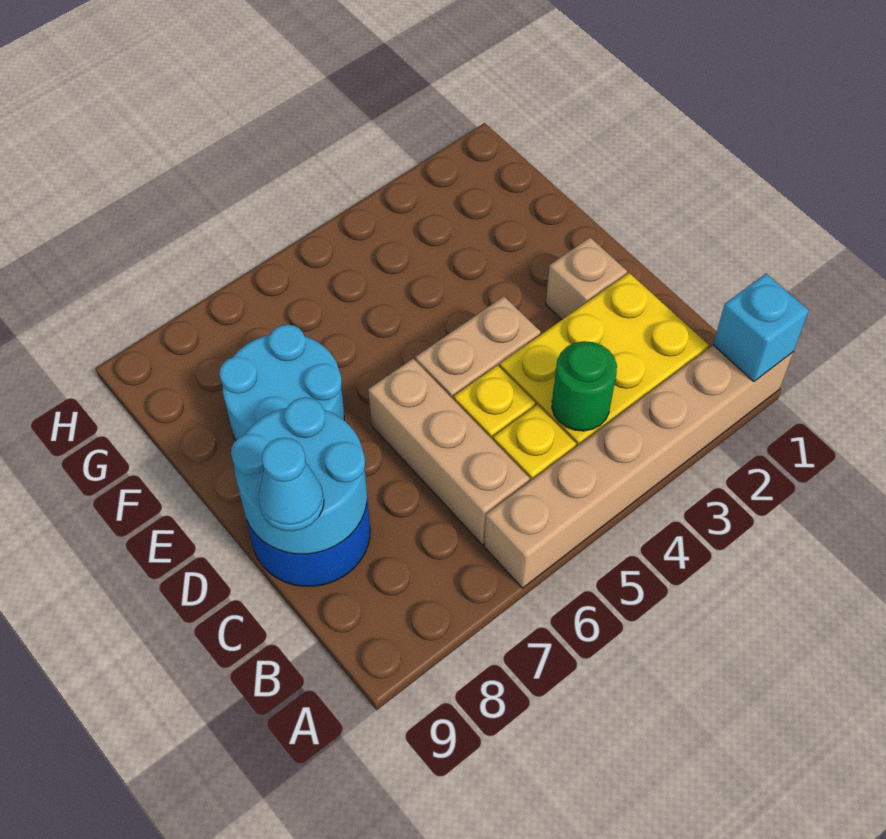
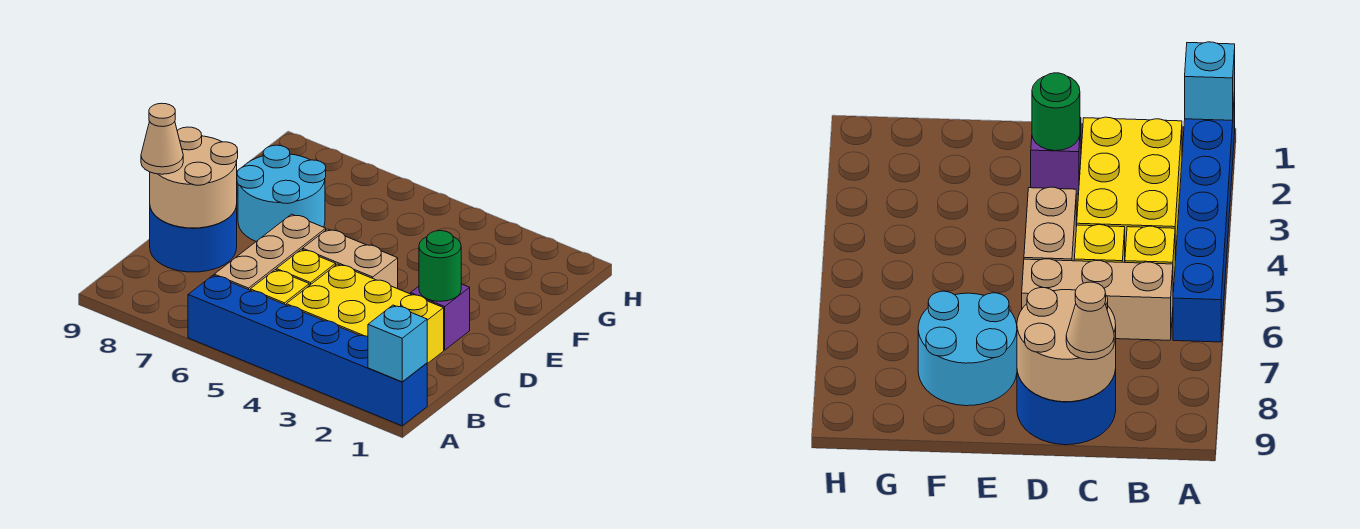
tan brick A1:A6 level 1 -> blue brick A1:A6 level 1
green round brick B4 level 2 -> green round brick D2 level 2
cyan round brick C8:D9 level 2 -> tan round brick C8:D9 level 2
cyan cone C9 level 3 -> tan cone C9 level 3
tan brick D2 level 1 -> purple brick D2 level 1

